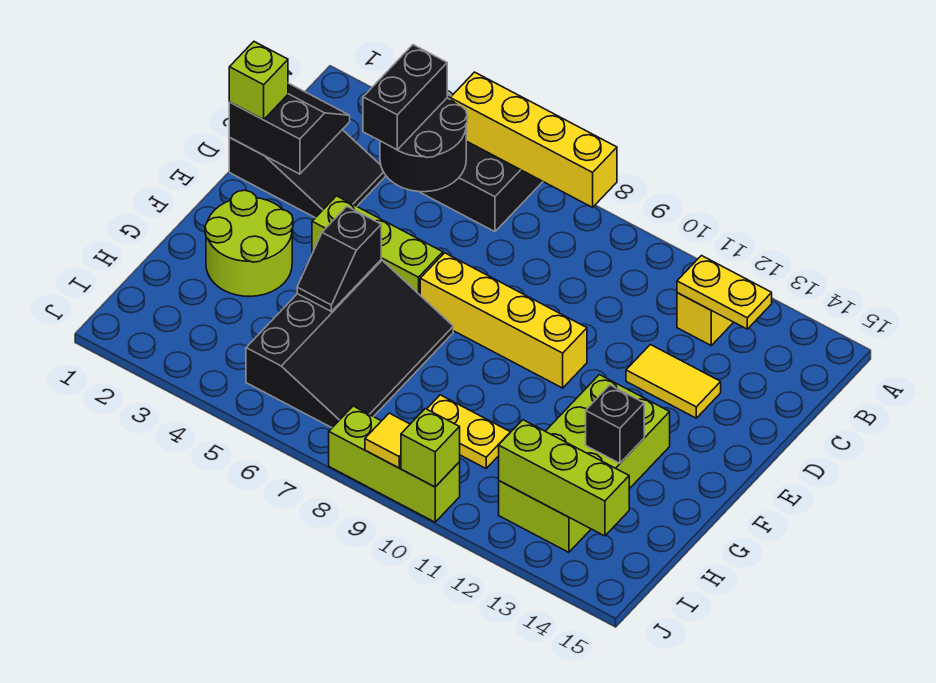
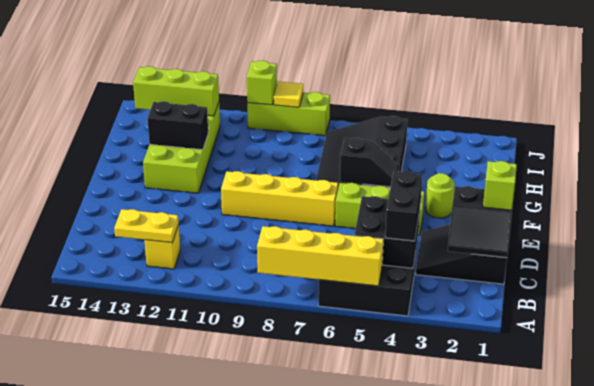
black round brick B4:C5 level 2 -> black brick B4:C5 level 2
yellow tile D12:D13 level 1 -> none
lime round brick F2:G3 level 1 -> lime round brick F3 level 1
black slope F5:G5 level 2 top F -> black slope F5:F6 level 2 top 6
black brick G13 level 2 -> black brick G12:G13 level 2
yellow plate H9:H10 level 1 -> none

